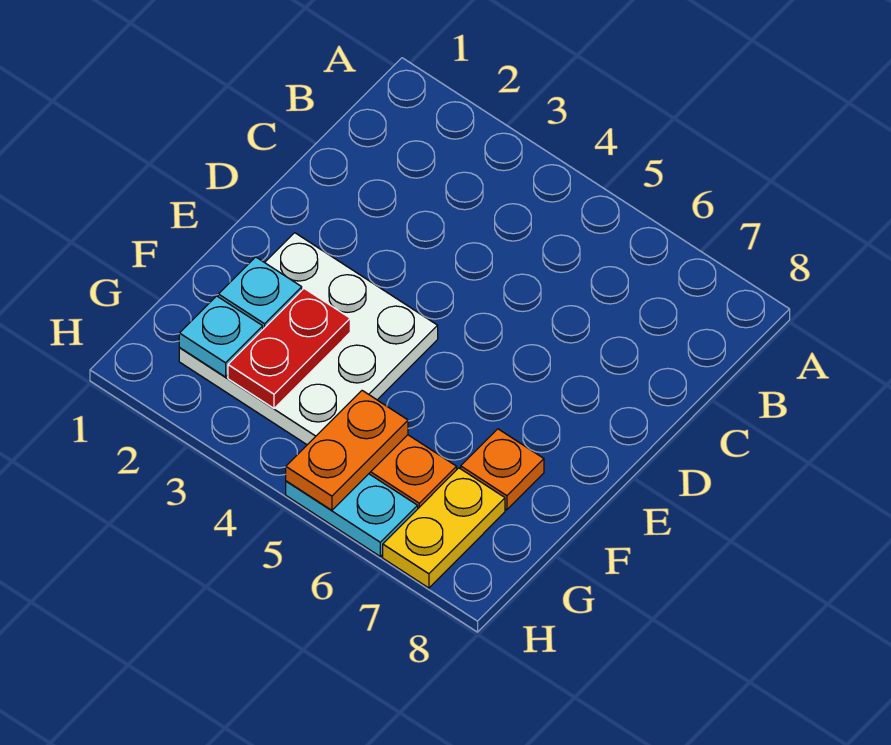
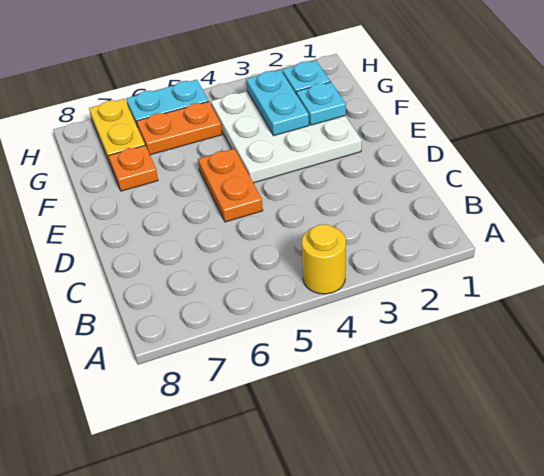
none -> yellow round brick A4 level 1
red plate F3:G3 level 2 -> cyan plate F3:G3 level 2
orange plate G5:H5 level 2 -> orange plate D5:E5 level 1

